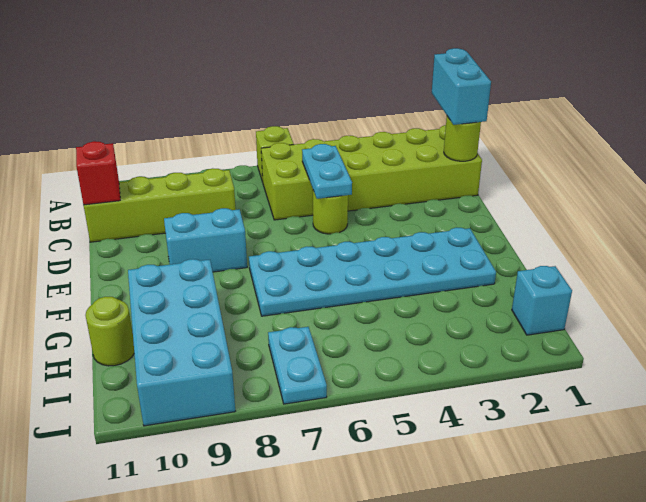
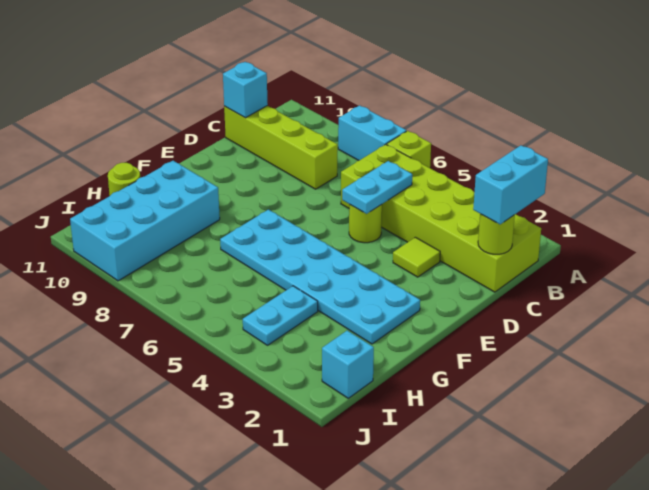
red brick C11 level 2 -> cyan brick C11 level 2
none -> lime tile D3 level 1
cyan brick E8:E9 level 1 -> cyan brick A7:A8 level 1
cyan plate I7:J7 level 1 -> cyan plate H4:I4 level 1

